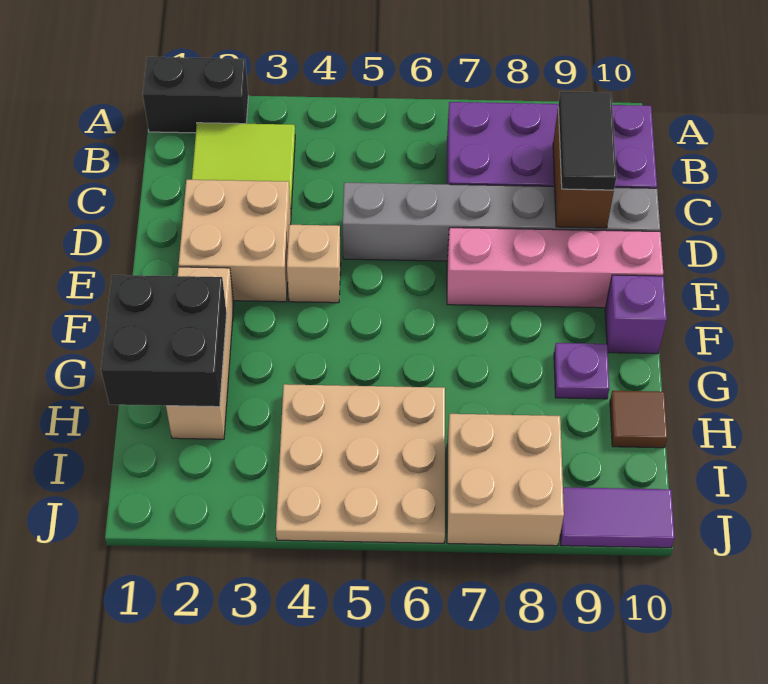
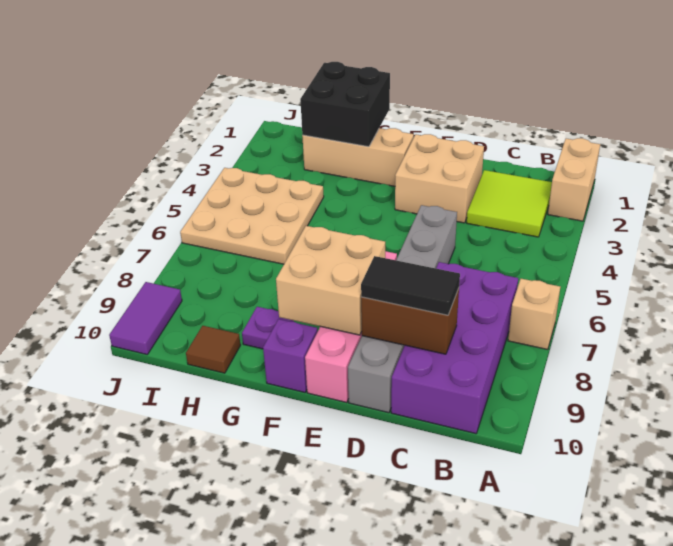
black brick A1:A2 level 1 -> tan brick A1:A2 level 1
tan brick E4 level 1 -> tan brick A7 level 1
tan brick I7:J8 level 1 -> tan brick E8:F9 level 2

